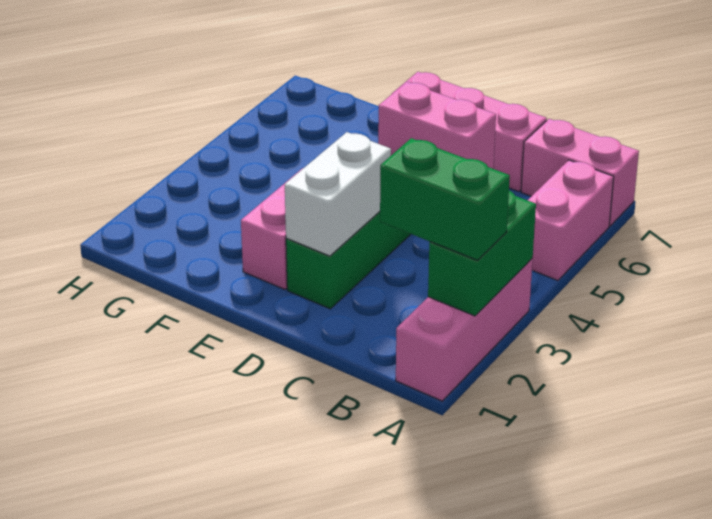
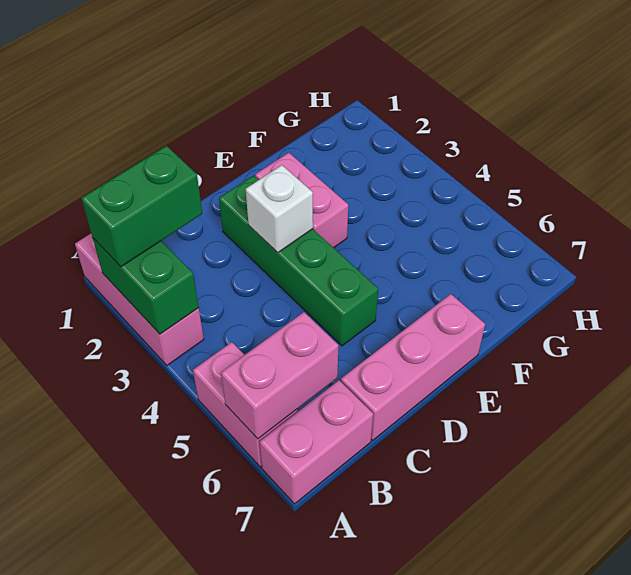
pink brick C5:D5 level 2 -> pink brick A6:B6 level 2
white brick D2:D3 level 2 -> white brick D3 level 2

